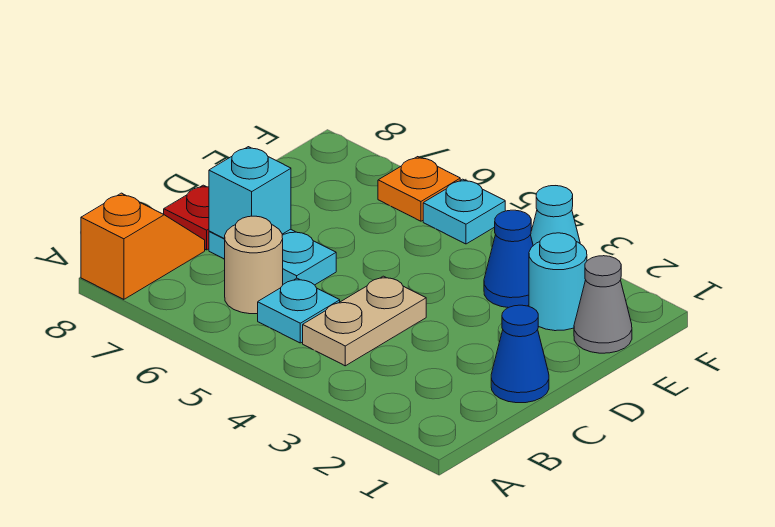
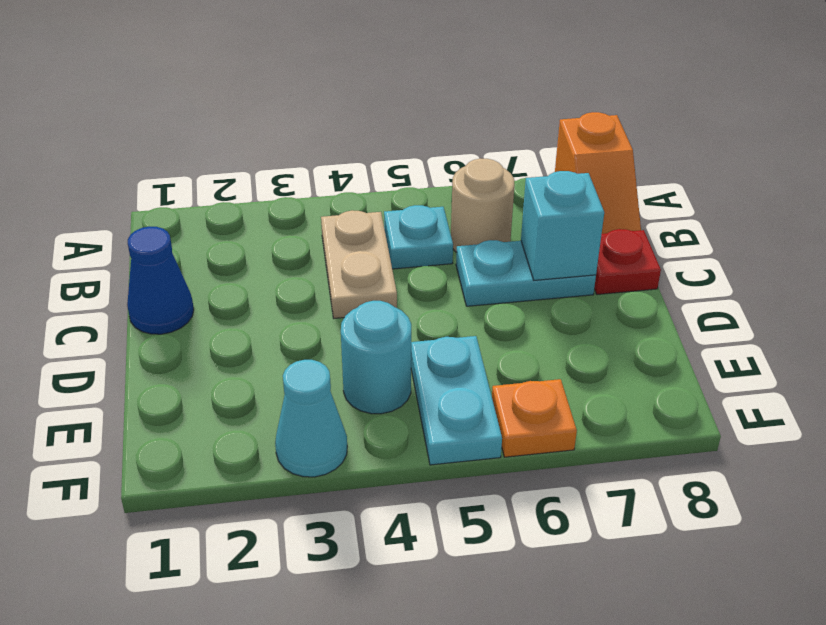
grey cone E1 level 1 -> none
cyan round brick E2 level 1 -> cyan round brick E4 level 1
blue cone E3 level 1 -> none
cyan plate F5 level 1 -> cyan plate E5:F5 level 1

